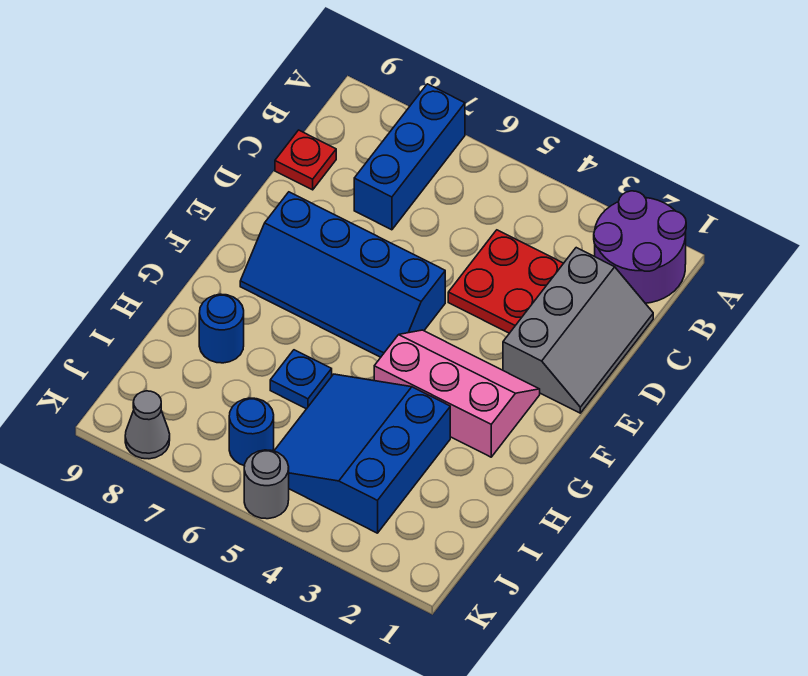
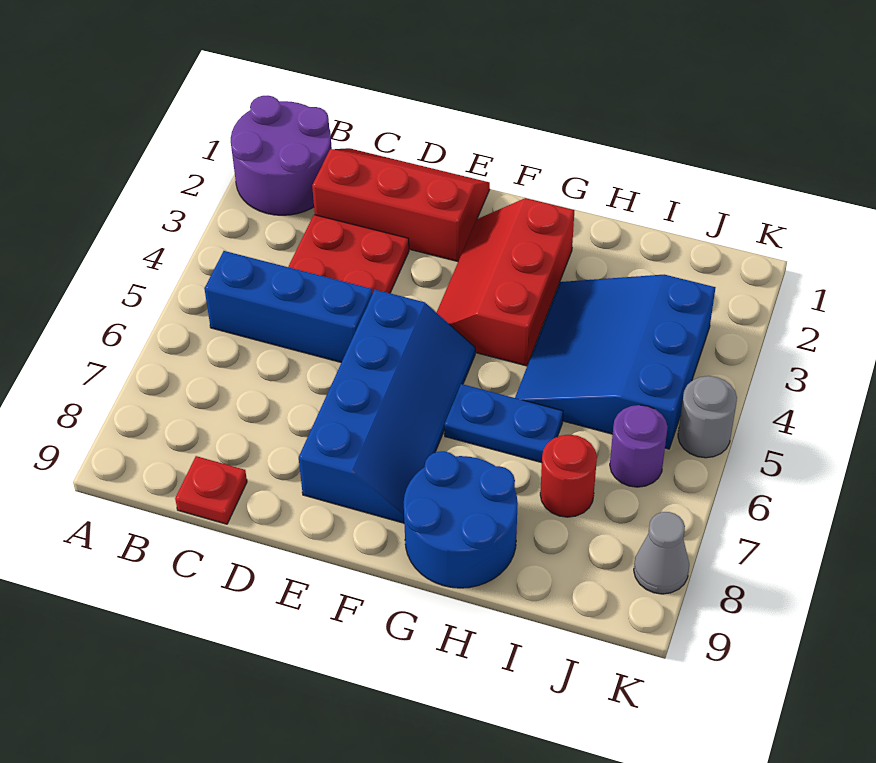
blue brick A7:C7 level 1 -> blue brick B5:D5 level 1
grey slope C1:E2 level 1 top 2 -> red slope C1:E2 level 1 top 2
pink slope F2:G4 level 1 top G -> red slope F2:G4 level 1 top G
blue slope H3:J5 level 1 top 3 -> blue slope H3:J5 level 1 top J
blue plate H6 level 1 -> blue plate G6:H6 level 1
blue round brick H8 level 1 -> blue round brick G8:H9 level 1
none -> red round brick I7 level 1
blue round brick J6 level 1 -> purple round brick J6 level 1

